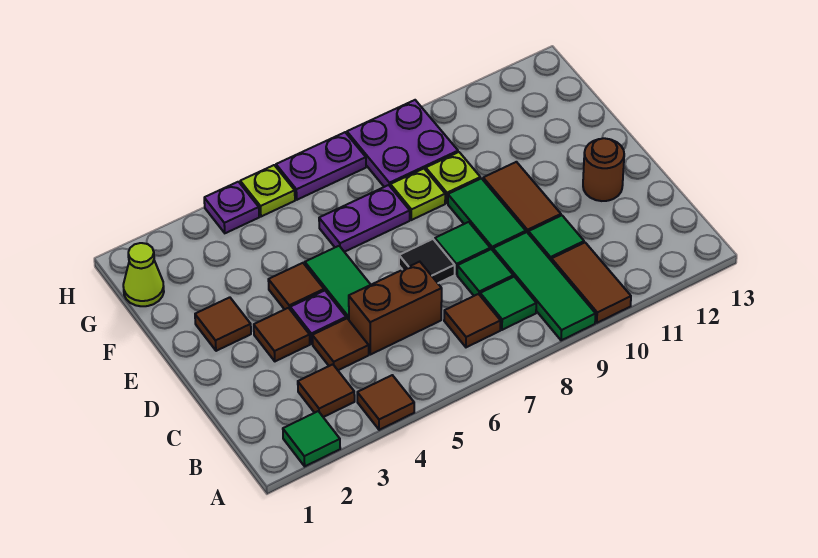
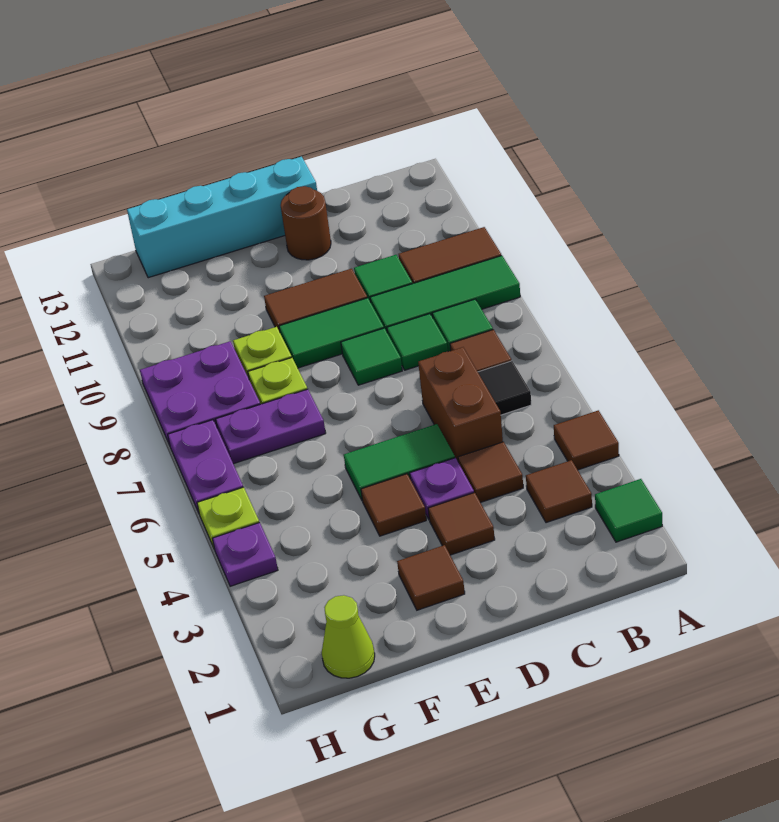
black tile D7 level 1 -> black tile B6 level 1
none -> cyan brick D13:G13 level 1
purple plate F6:F7 level 1 -> purple plate F7:G7 level 1

